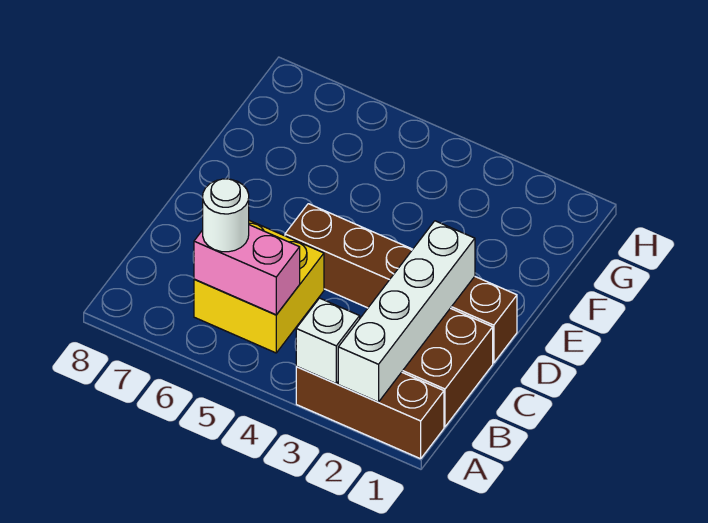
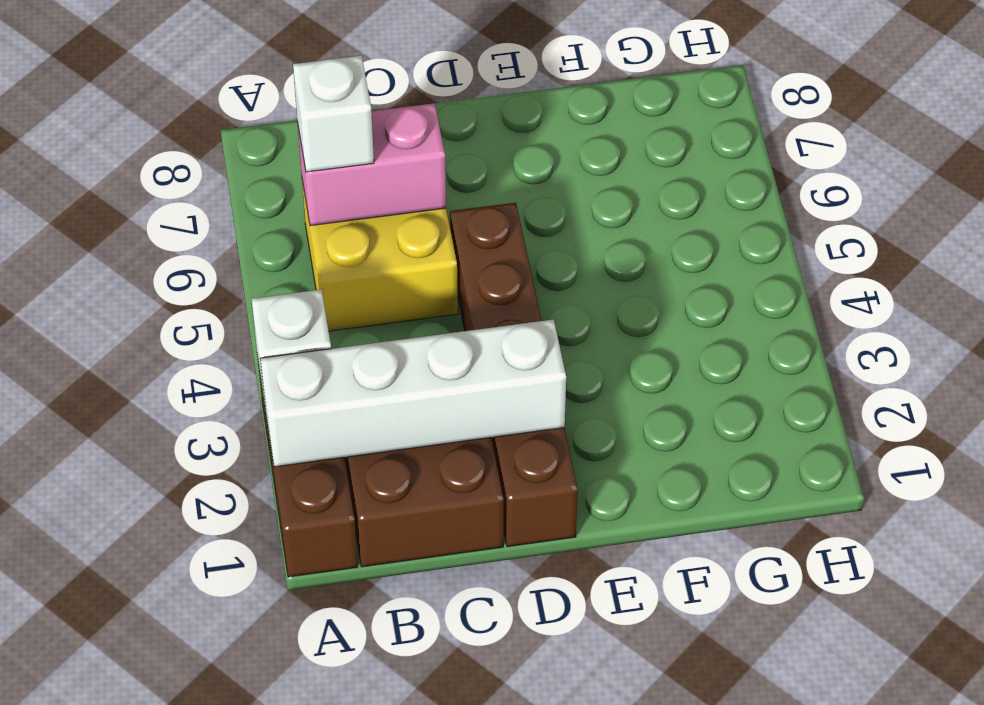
pink brick B5:B6 level 2 -> pink brick B6:C6 level 2
white round brick B6 level 3 -> white brick B6 level 3

